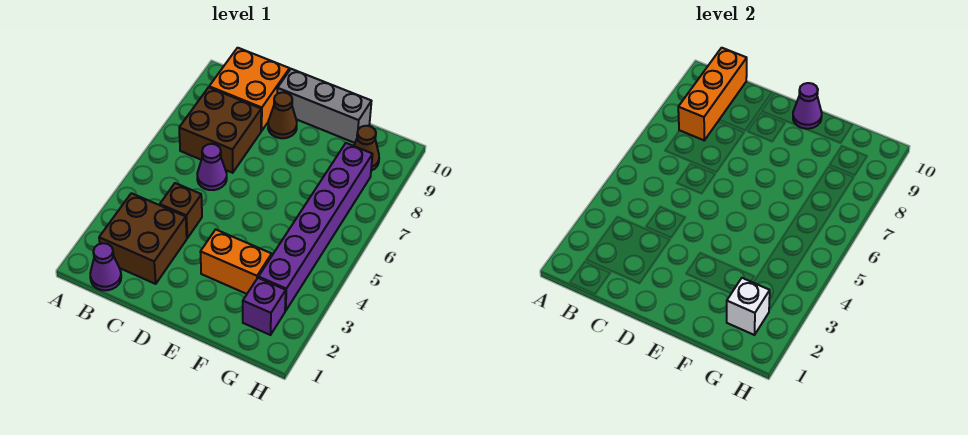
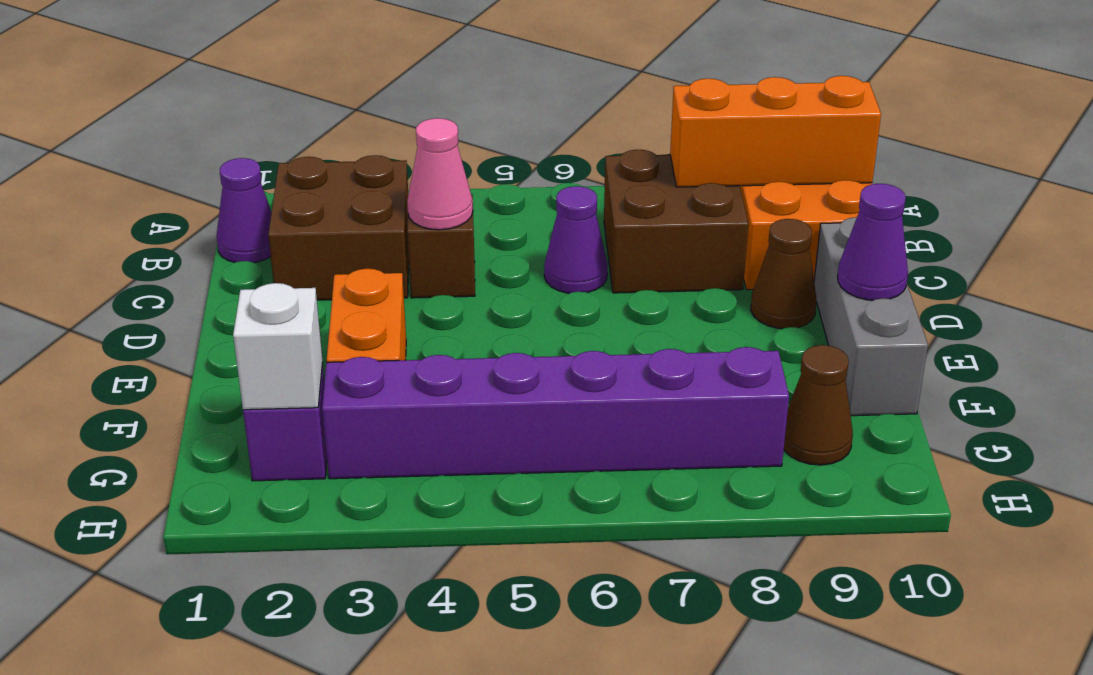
none -> pink cone C4 level 2

